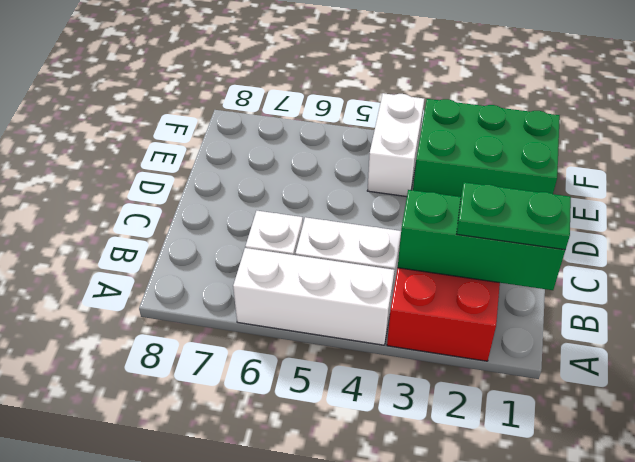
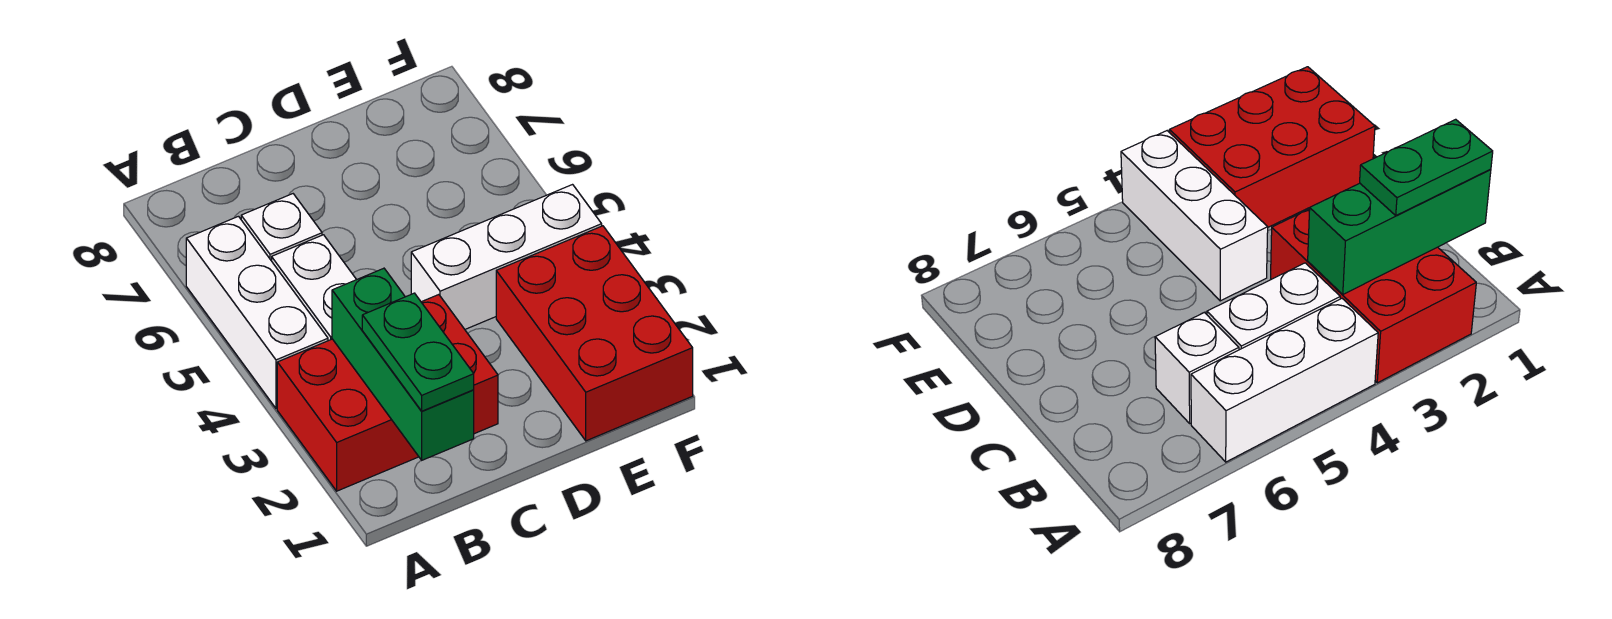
green brick E1:F3 level 1 -> red brick E1:F3 level 1
white brick E4:F4 level 1 -> white brick D4:F4 level 1

